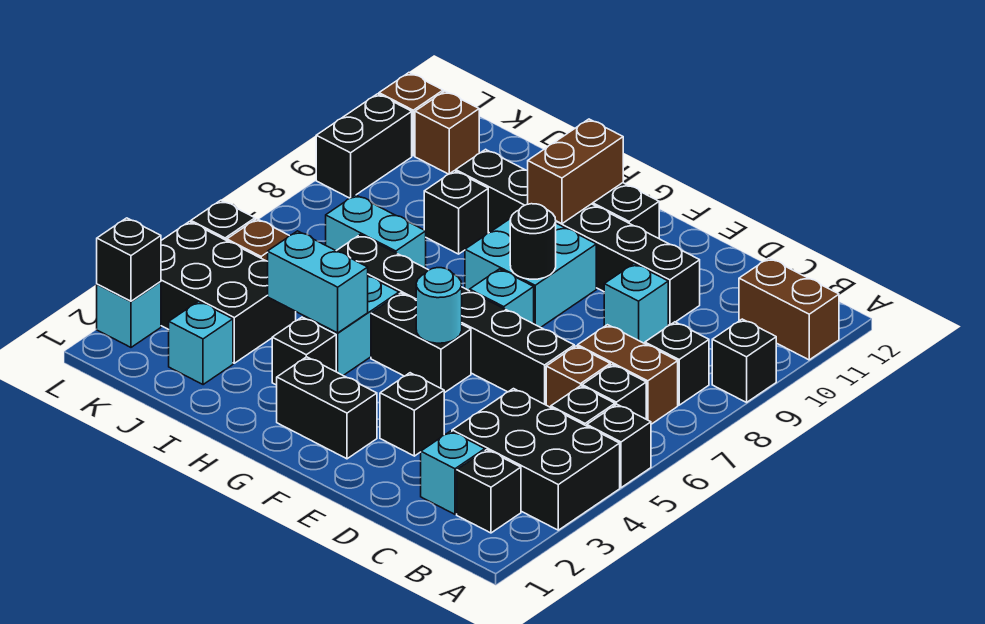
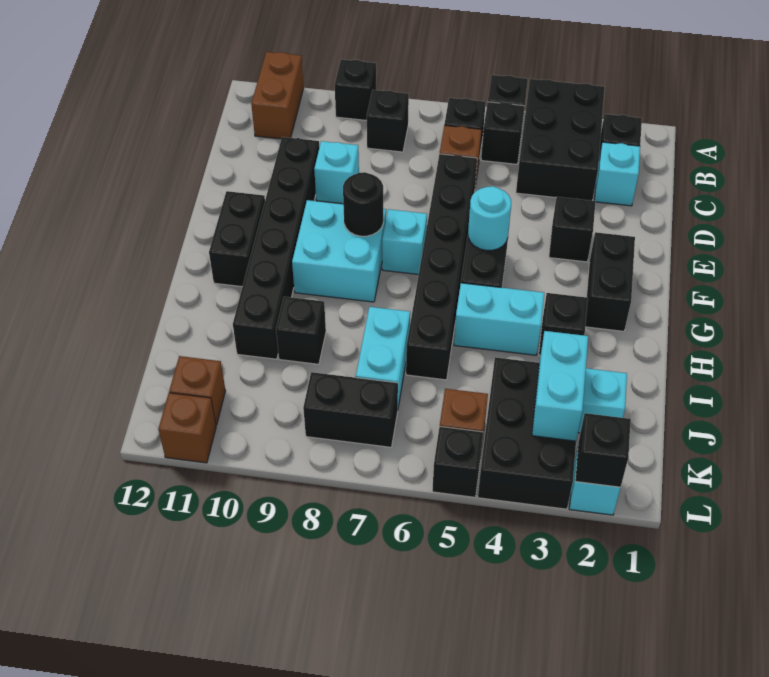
brown brick B7:C7 level 1 -> none
brown brick G10:G11 level 2 -> none
cyan brick H4:I4 level 2 -> cyan brick J3:K3 level 2
black brick L9:L10 level 1 -> black brick K7:K8 level 1

